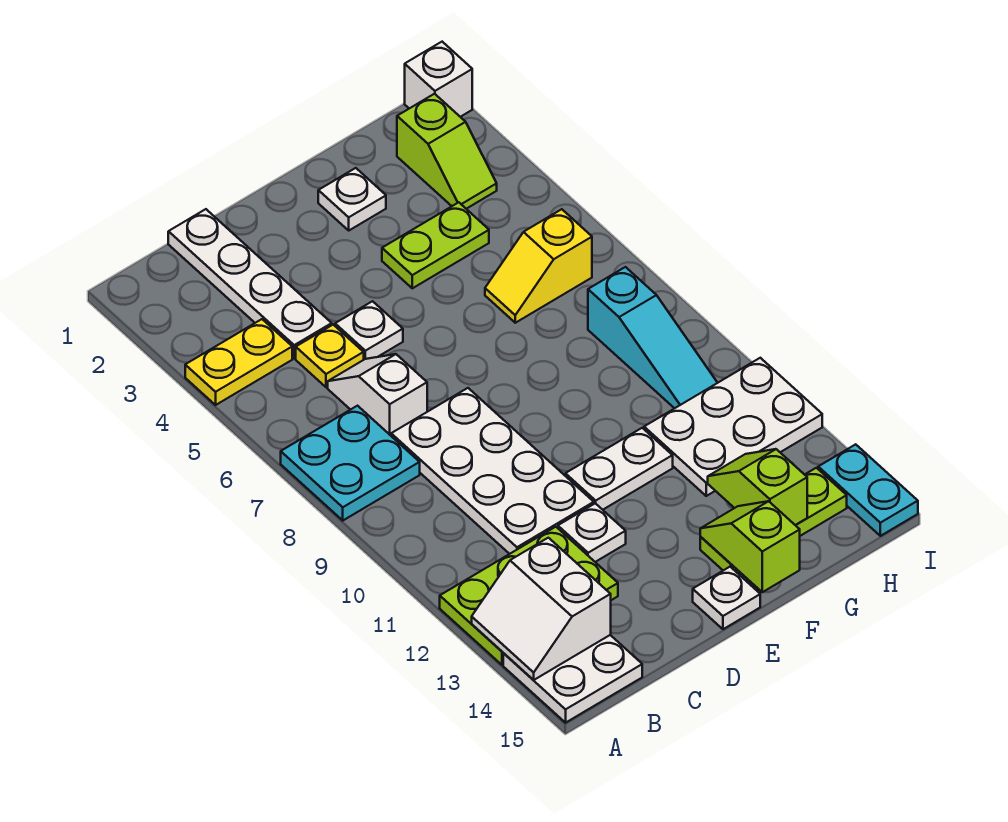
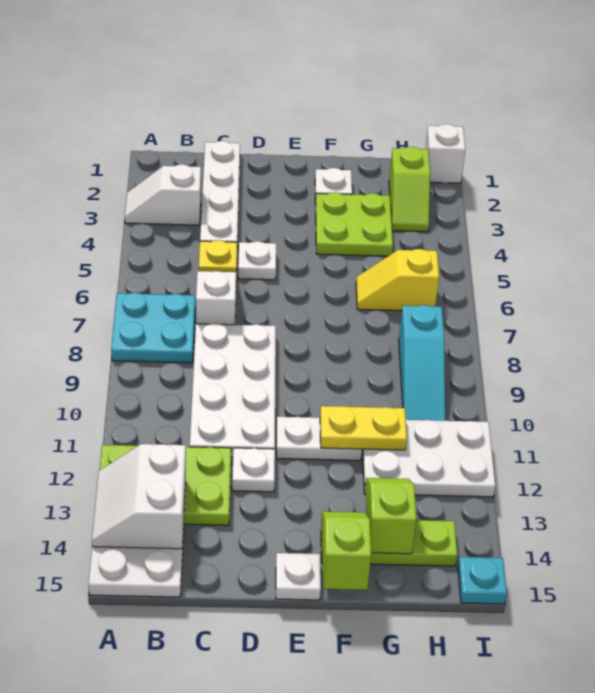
none -> white slope A3:B3 level 1 top B
yellow plate A4:B4 level 1 -> yellow plate F11:G11 level 2
lime plate F4:G4 level 1 -> lime plate F3:G4 level 1
cyan plate I14:I15 level 1 -> cyan plate I15 level 1

